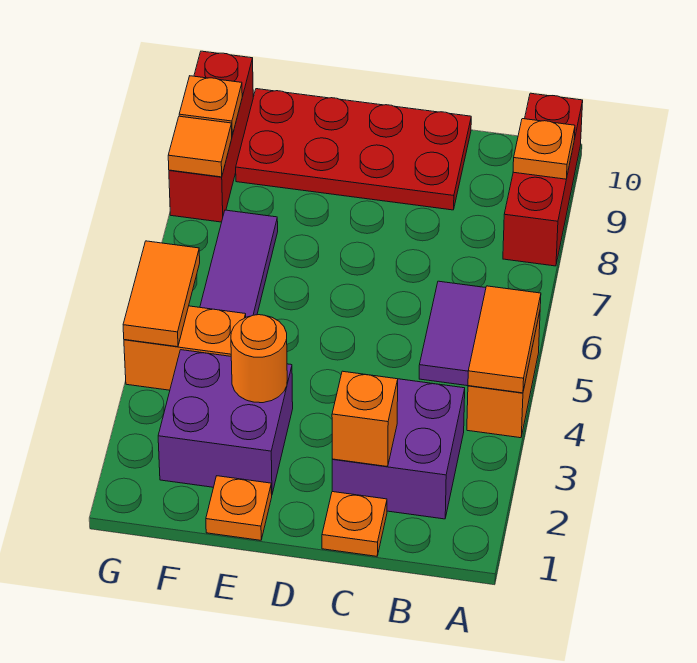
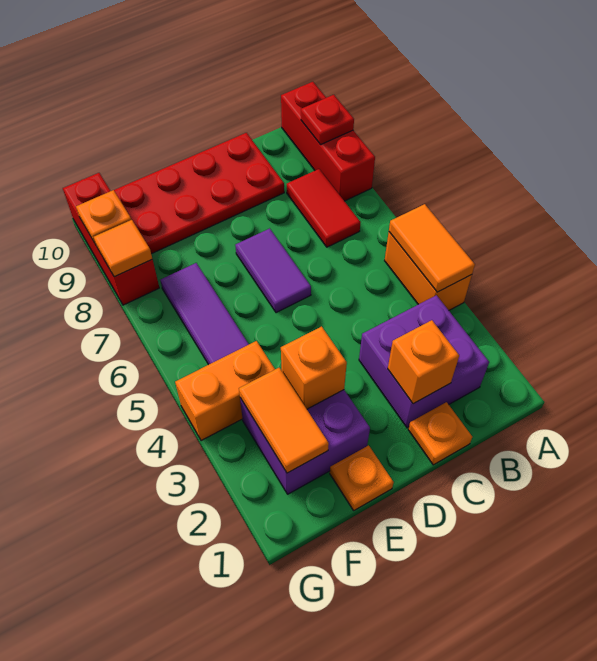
orange plate A9 level 2 -> red plate A9 level 2
purple tile B5:B6 level 1 -> purple tile D6:D7 level 1
none -> red tile B7:B8 level 1
orange round brick E3 level 2 -> orange brick E3 level 2
orange tile G4:G5 level 2 -> orange tile F2:F3 level 2

